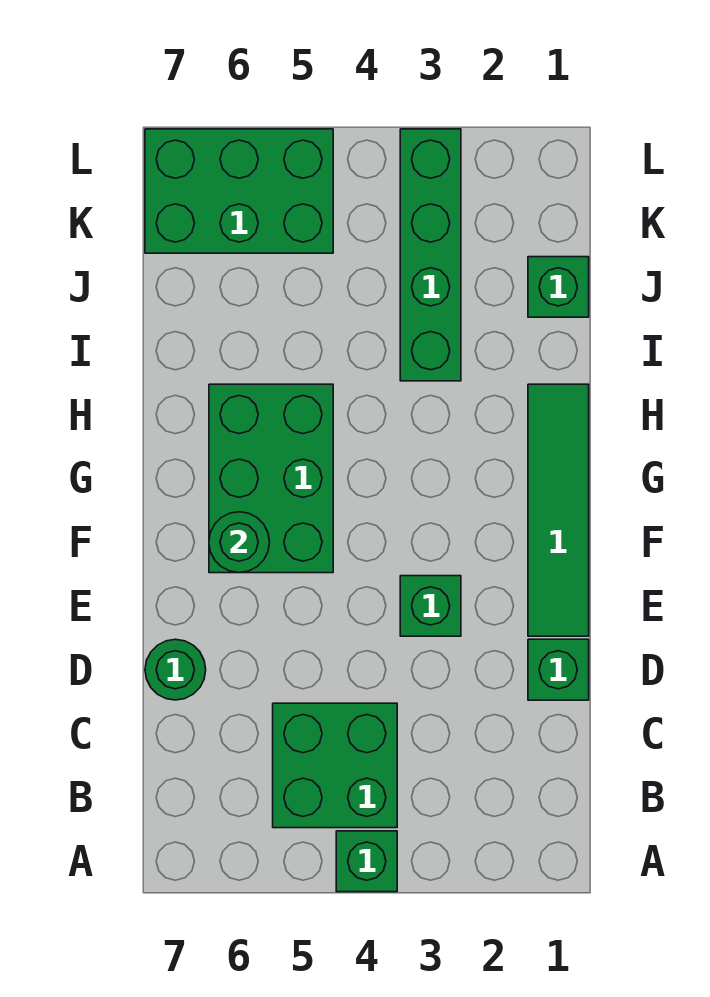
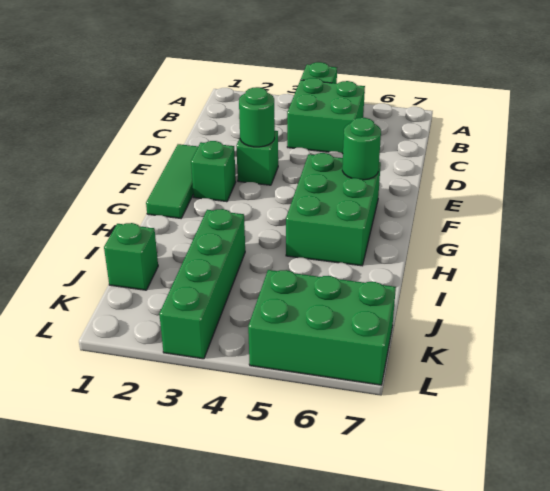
green brick D1 level 1 -> green brick F2 level 1
green round brick D7 level 1 -> green round brick E3 level 2
green tile E1:H1 level 1 -> green tile E1:G1 level 1

